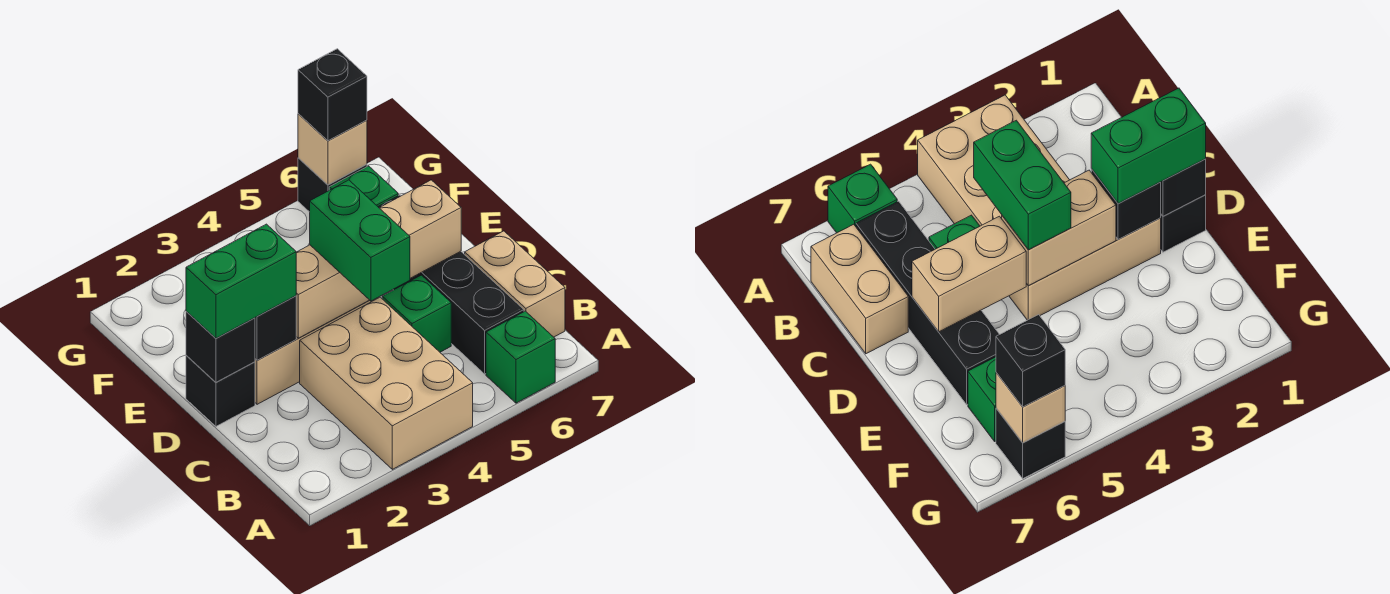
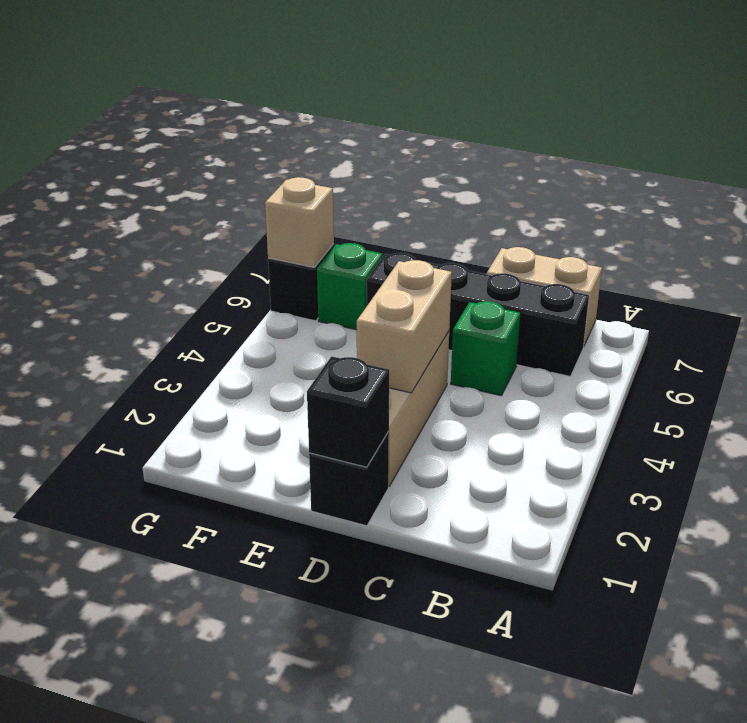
tan brick A3:C4 level 1 -> none
green brick A6 level 1 -> none
green brick C4:D4 level 3 -> none
green brick D1:D2 level 3 -> none
black brick D2 level 2 -> none
tan brick D5:D6 level 2 -> none
black brick G6 level 3 -> none

